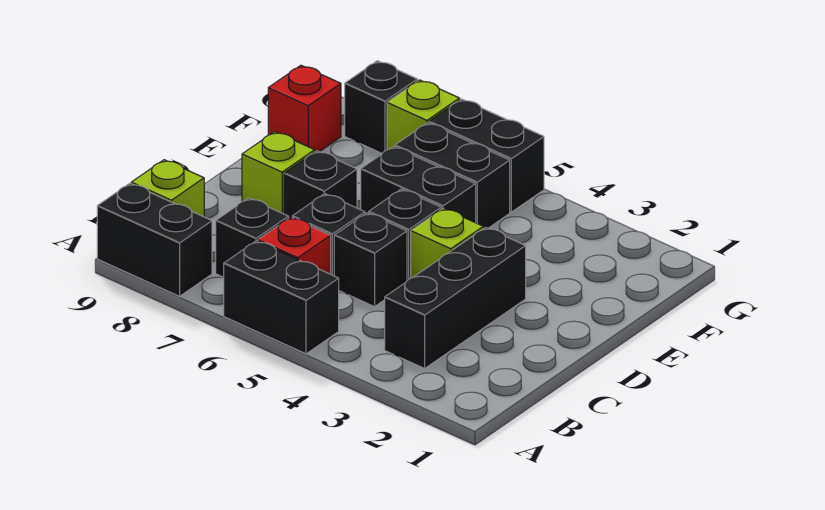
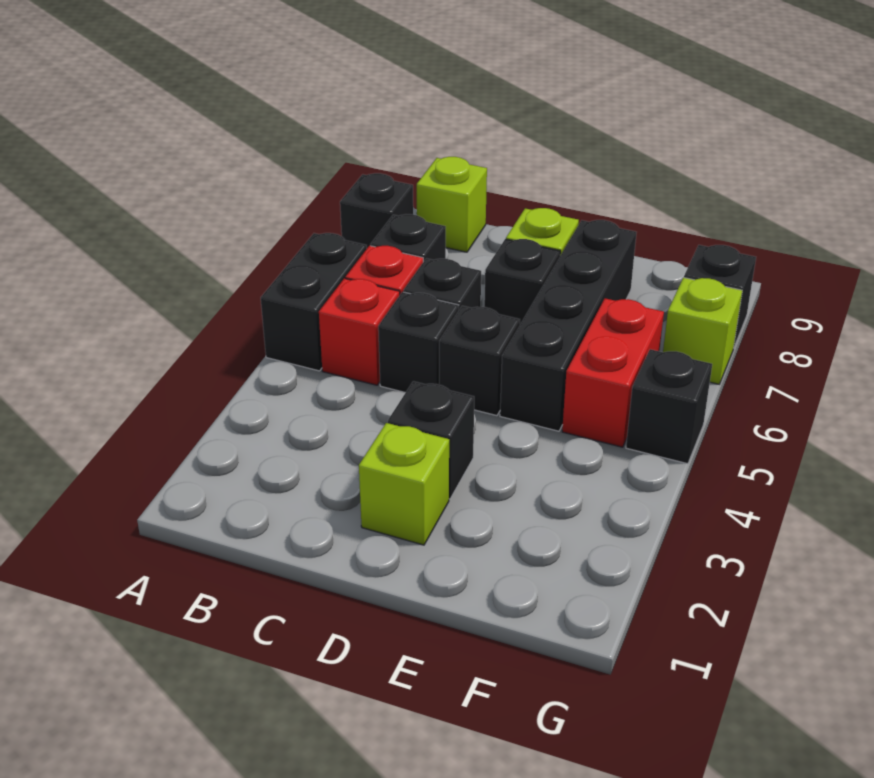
black brick A8:A9 level 1 -> black brick A8 level 1
black brick B3:D3 level 1 -> black brick D3 level 1
lime brick D4 level 1 -> lime brick D2 level 1
black brick E5:E6 level 1 -> black brick E5:E8 level 1
black brick F5:F6 level 1 -> red brick F5:F6 level 1
red brick F9 level 1 -> red brick B5 level 1
black brick G5:G6 level 1 -> black brick G5 level 1

